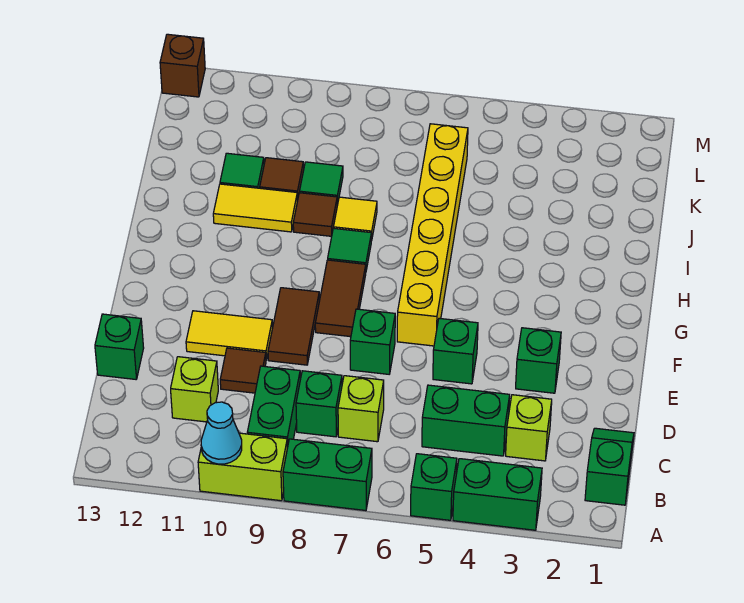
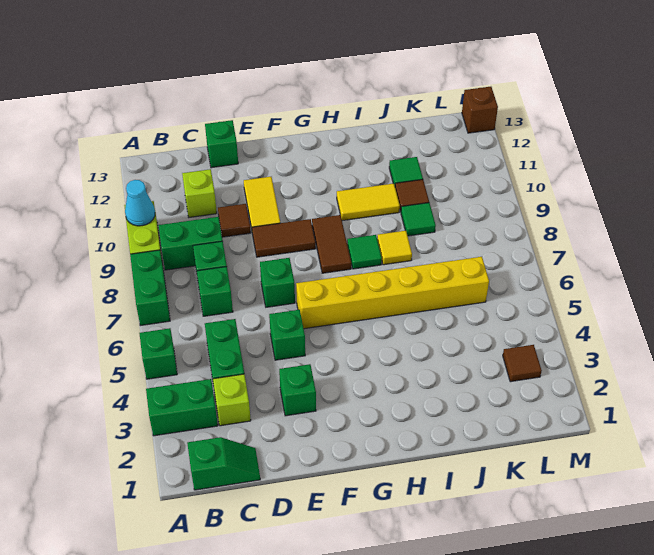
green brick A3:A4 level 1 -> green brick A3:B3 level 1
lime brick C7 level 1 -> green brick C7 level 1
brown tile F8:G8 level 1 -> brown tile G8:G9 level 1
brown tile I9 level 1 -> brown tile L3 level 1
yellow tile I10:I11 level 1 -> yellow tile H10:I10 level 1

